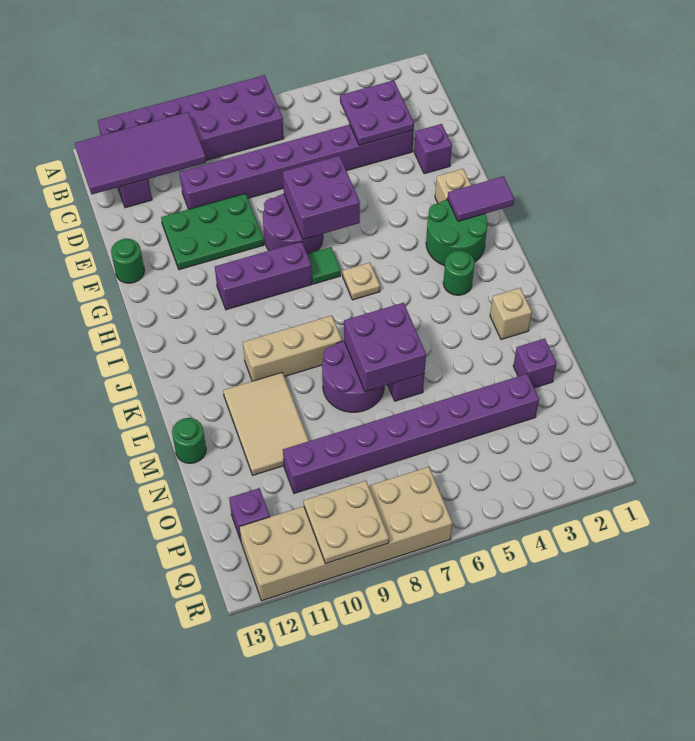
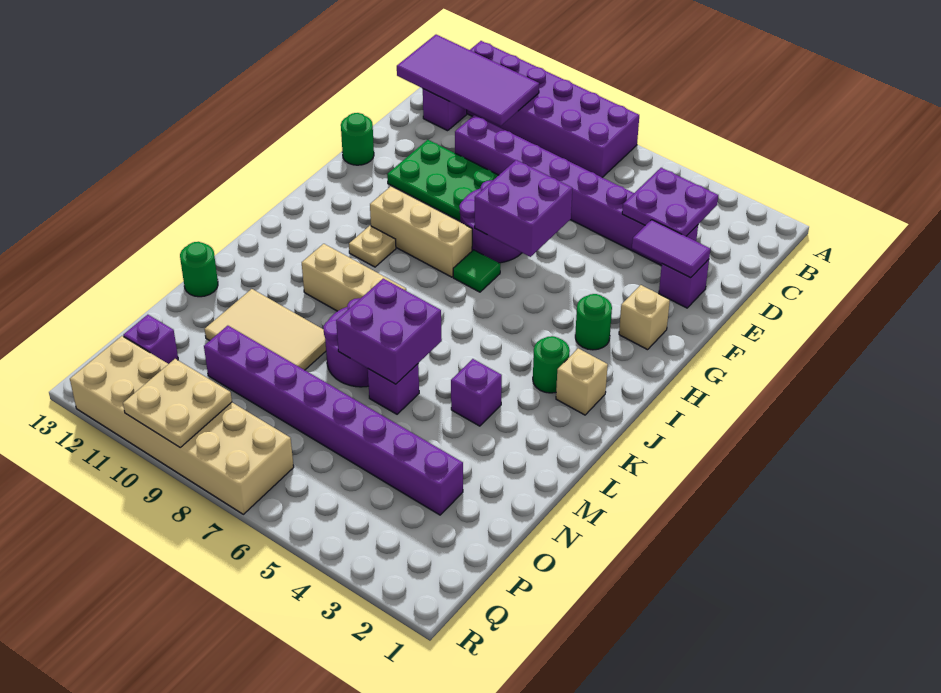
purple tile H1:H2 level 2 -> purple tile E2:E3 level 2
green round brick H2:I3 level 1 -> green round brick H3 level 1
purple brick H8:H10 level 1 -> tan brick H8:H10 level 1
tan plate I6 level 1 -> tan plate I10 level 1
tan brick L2 level 1 -> tan brick J2 level 1
tan tile L10:N11 level 1 -> tan tile M9:N11 level 1
purple brick N2 level 1 -> purple brick L4 level 1

